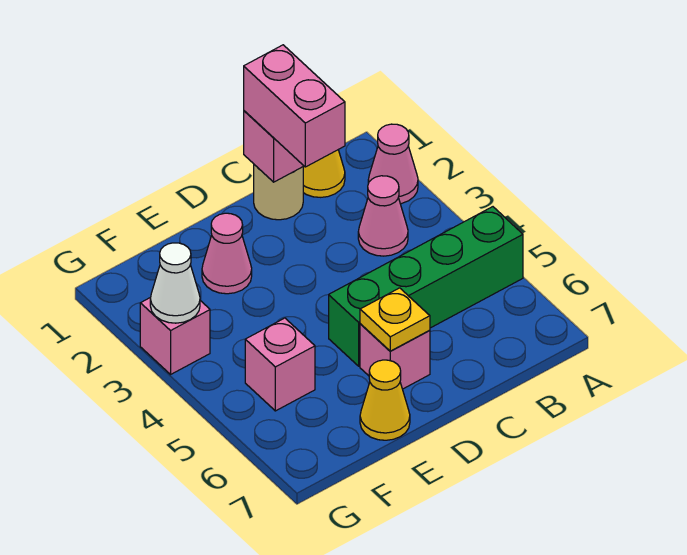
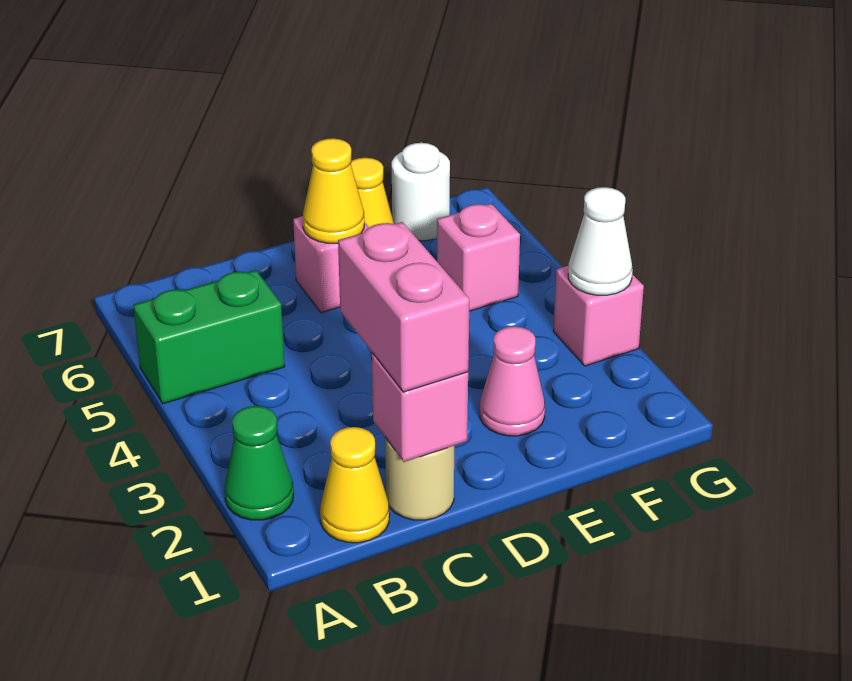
pink cone A2 level 1 -> green cone A2 level 1
green brick A5:D5 level 1 -> green brick A5:B5 level 1
pink cone B3 level 1 -> none
yellow plate D6 level 2 -> yellow cone D6 level 2
none -> white round brick F7 level 1

